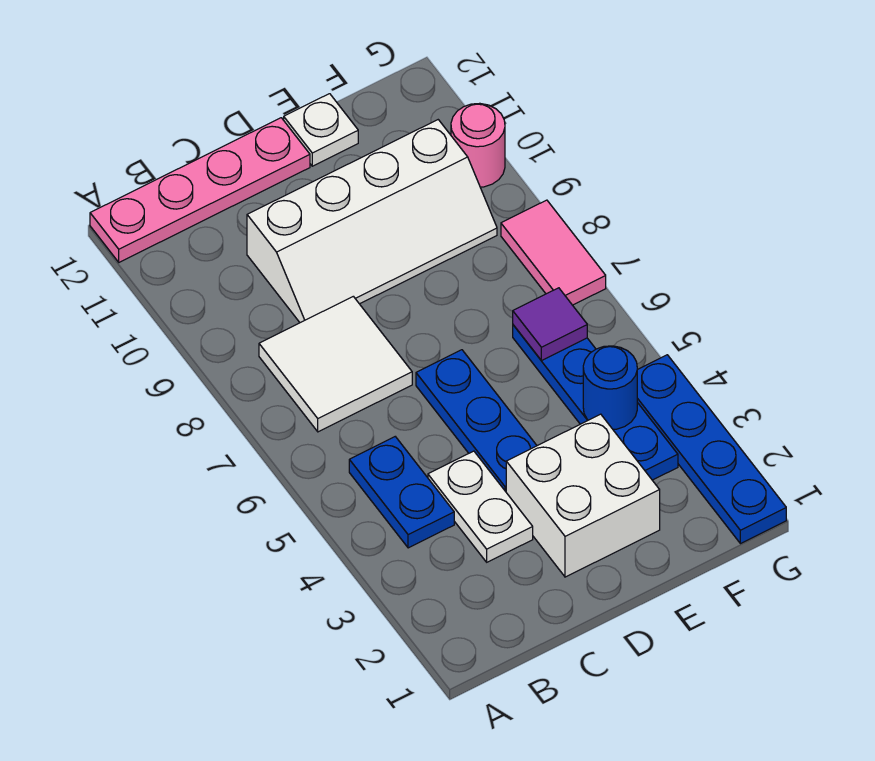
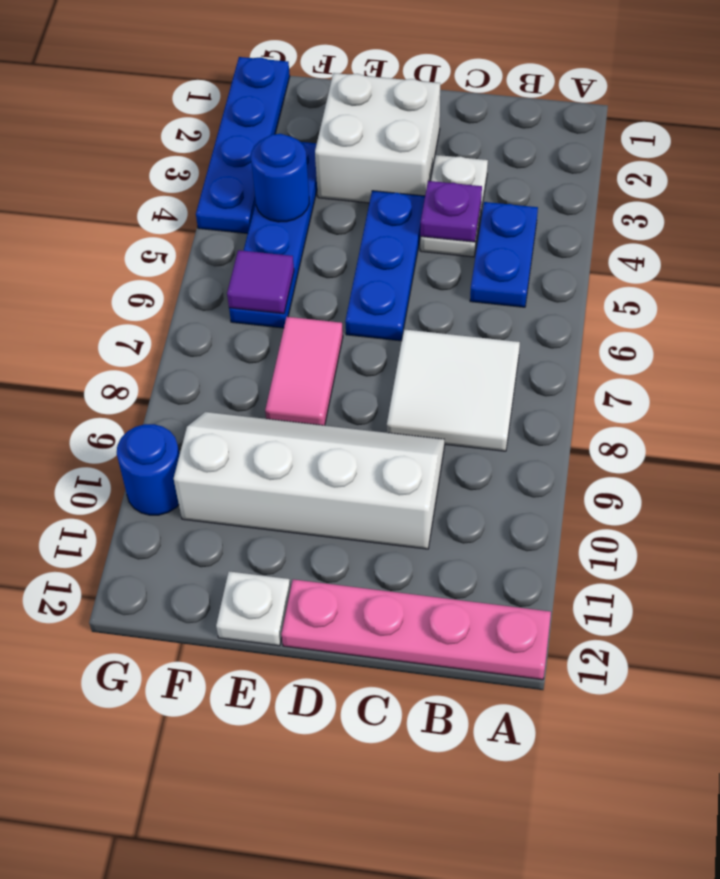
none -> purple plate C4 level 2
pink tile G7:G8 level 1 -> pink tile E7:E8 level 1
pink round brick G10 level 1 -> blue round brick G10 level 1

